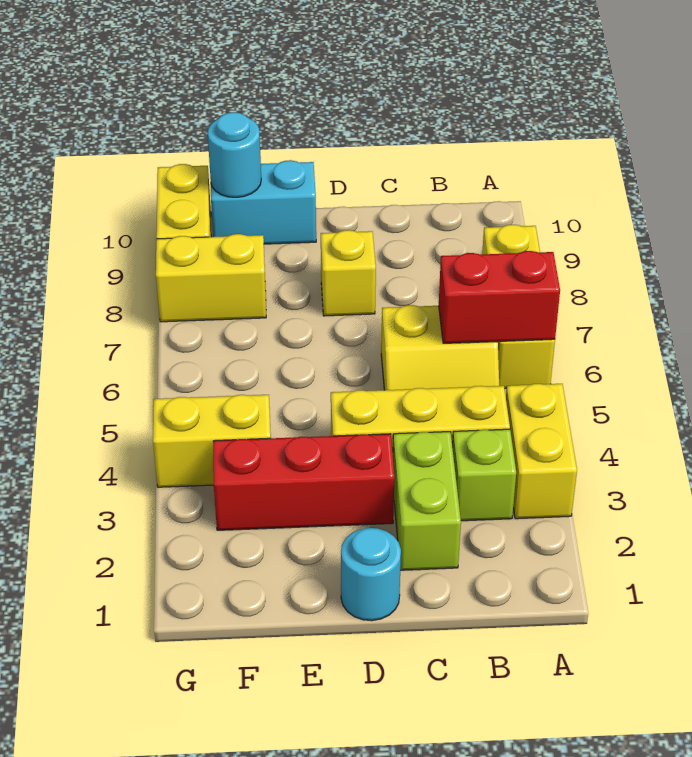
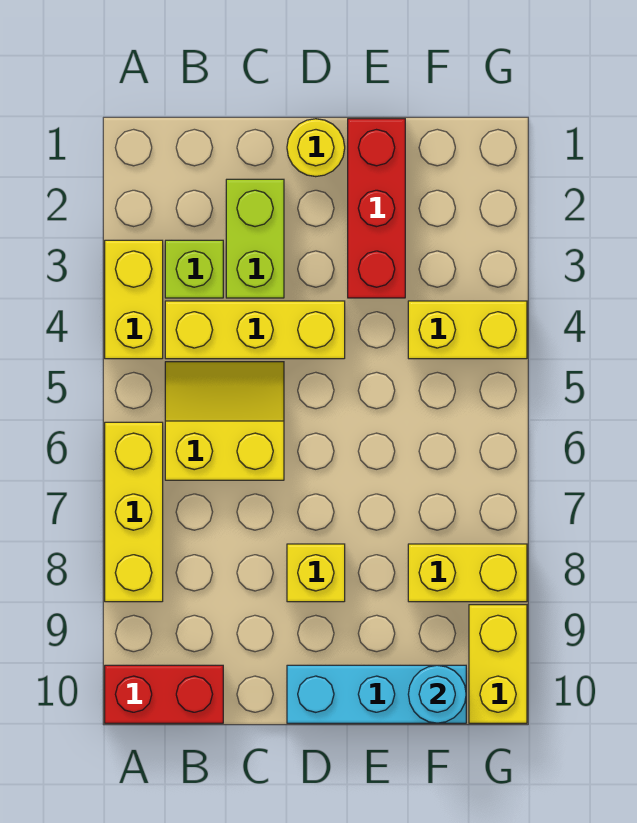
red brick A6:B6 level 2 -> red brick A10:B10 level 1
cyan round brick D1 level 1 -> yellow round brick D1 level 1
red brick D3:F3 level 1 -> red brick E1:E3 level 1
cyan brick E10:F10 level 1 -> cyan brick D10:F10 level 1

